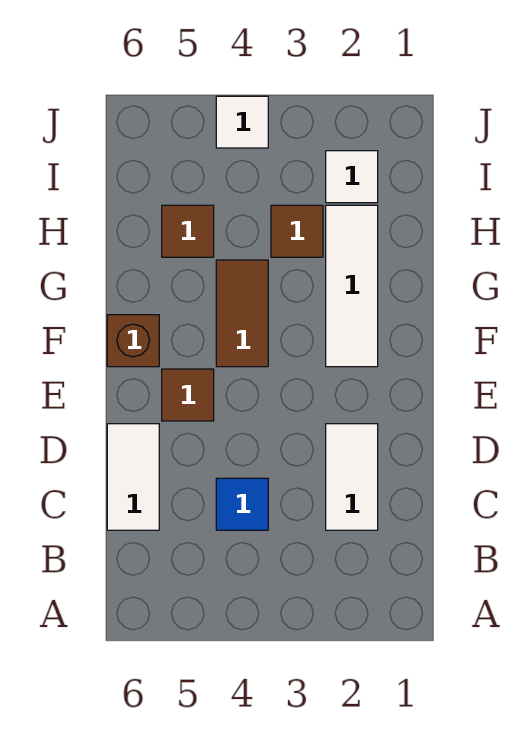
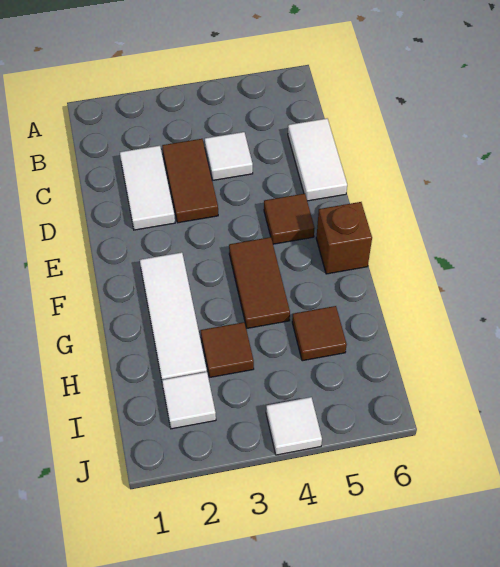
none -> brown tile C3:D3 level 1
blue tile C4 level 1 -> white tile C4 level 1

